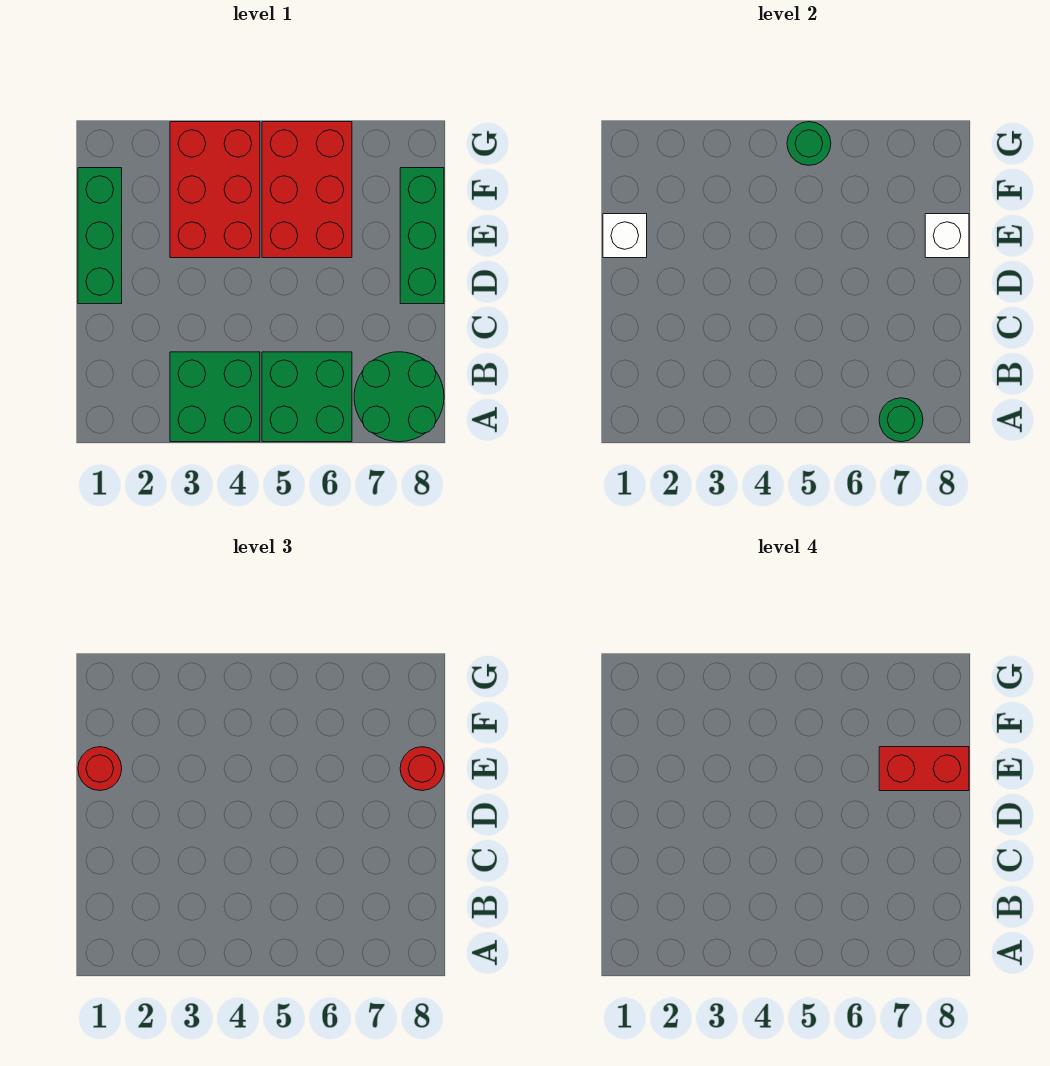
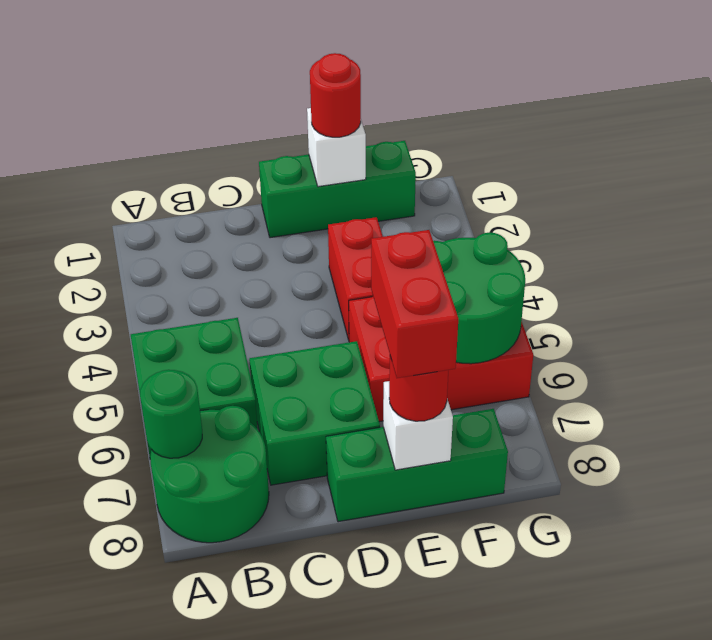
green brick A3:B4 level 1 -> green brick C6:D7 level 1
red brick E3:G4 level 1 -> red brick E3:E4 level 1
green round brick G5 level 2 -> green round brick F5:G6 level 2

